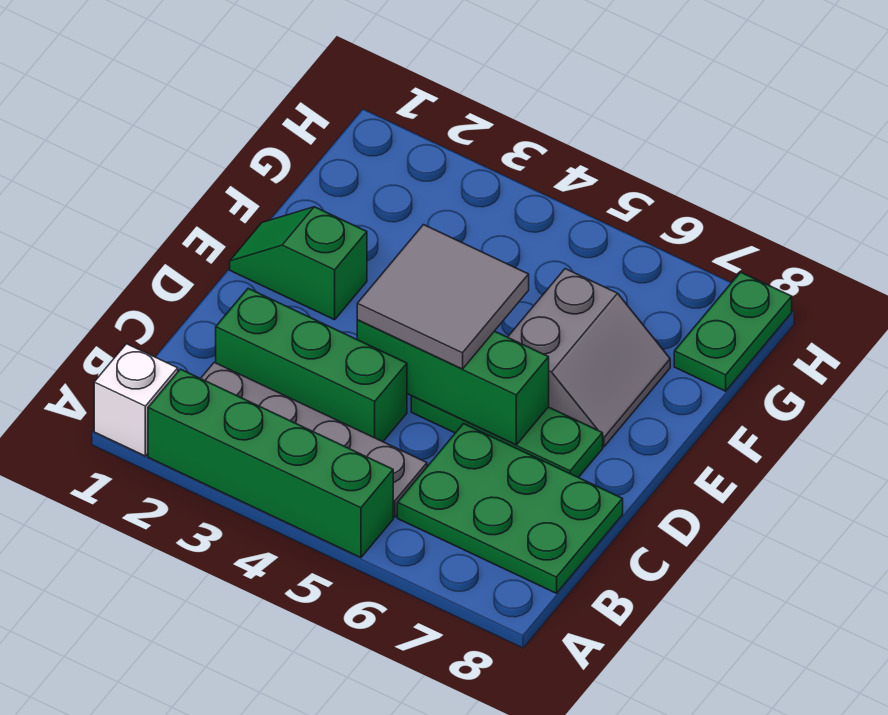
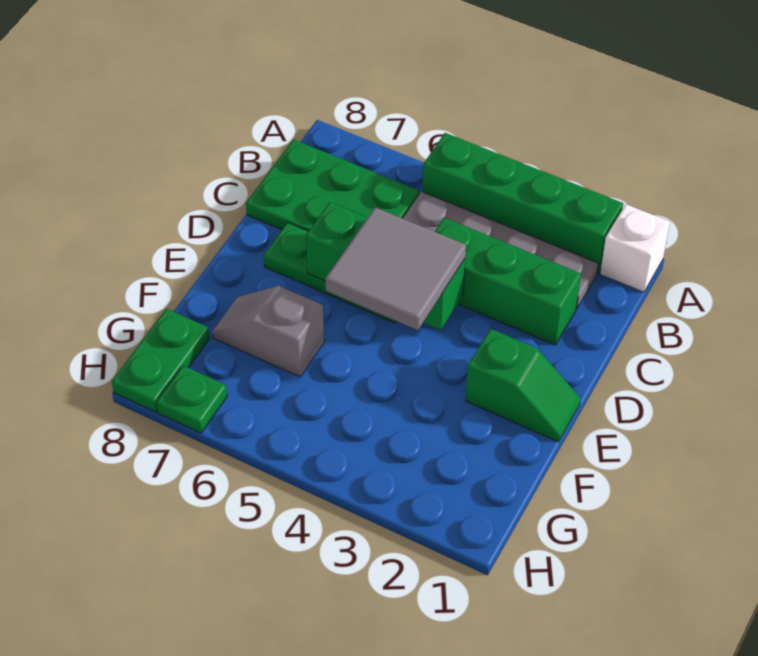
grey slope E6:F7 level 1 top 6 -> grey slope F6:F7 level 1 top 6
none -> green plate H7 level 1

